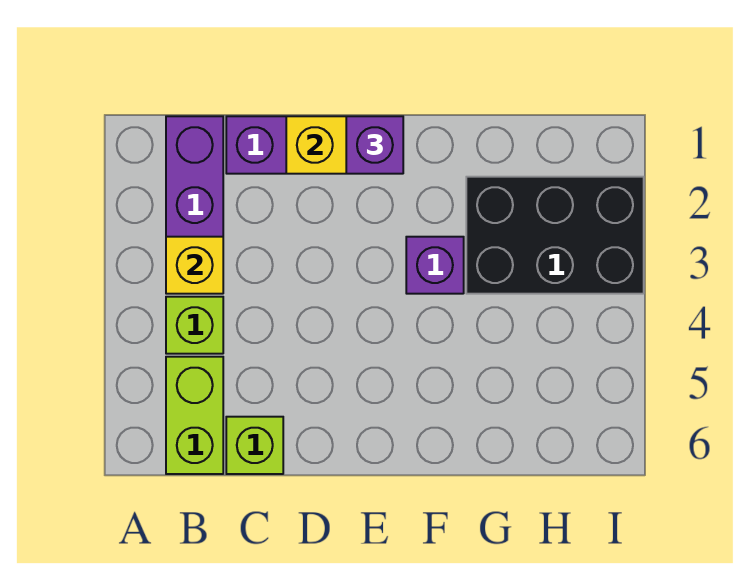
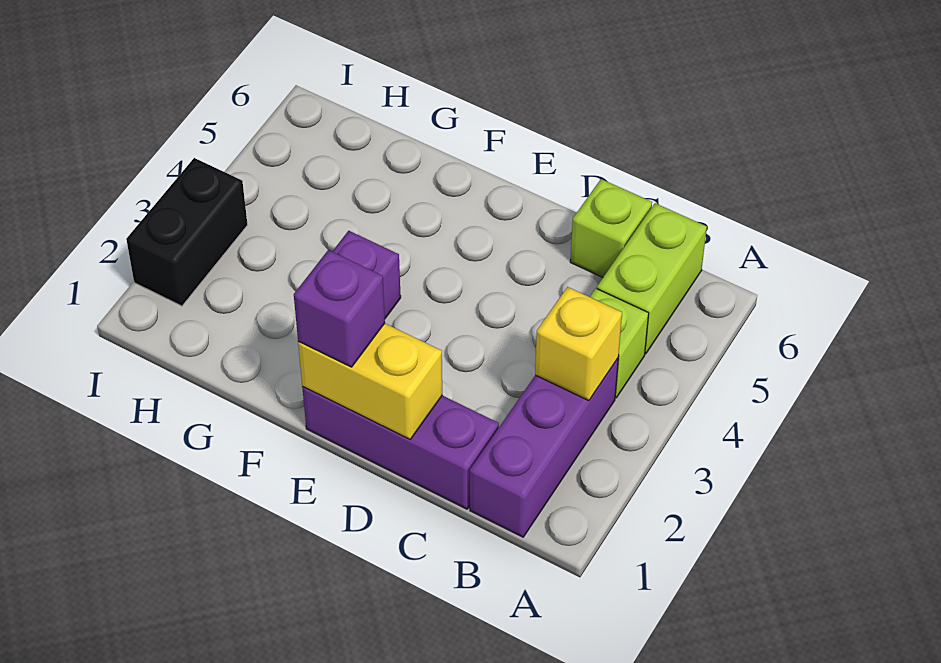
black brick G2:I3 level 1 -> black brick I2:I3 level 1

